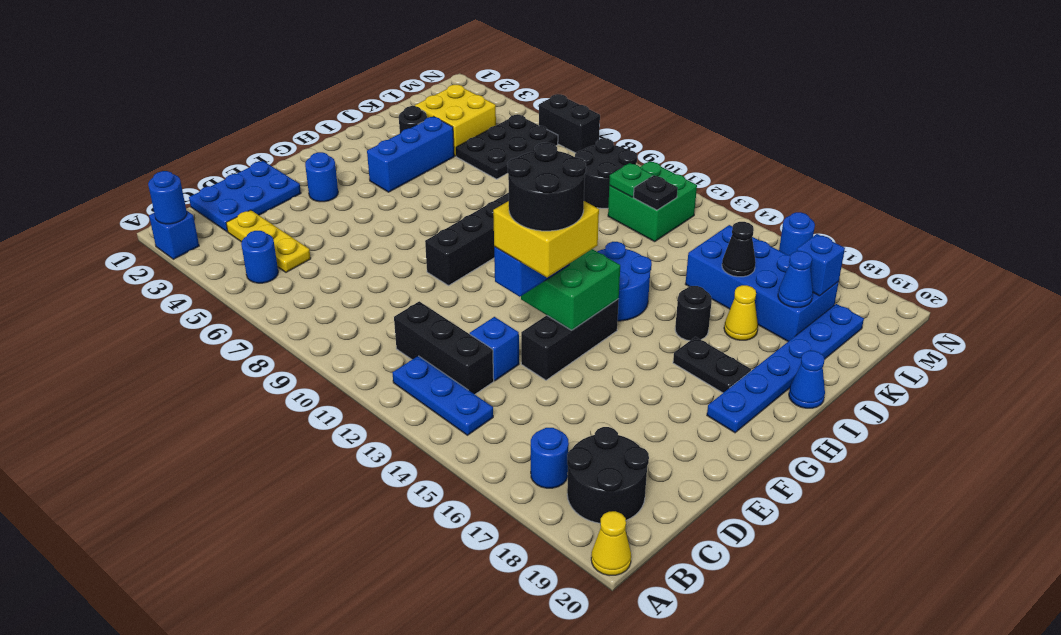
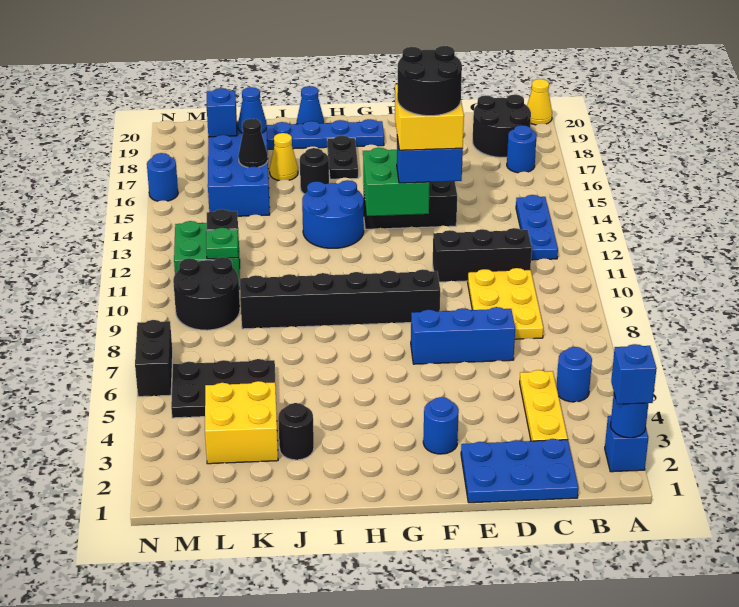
none -> yellow plate C8:D10 level 1
black brick C11:C13 level 1 -> black brick C11:E11 level 1
blue brick D13 level 1 -> blue brick A2 level 3
blue brick H4:J4 level 1 -> blue brick D7:F7 level 1

